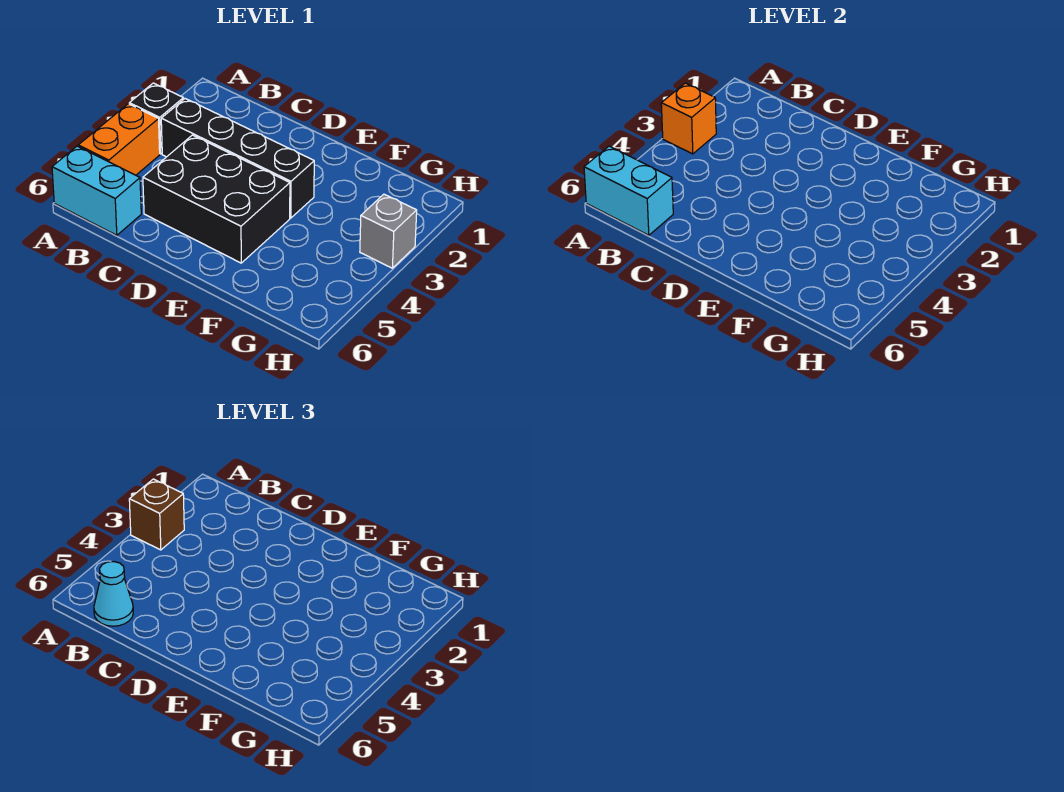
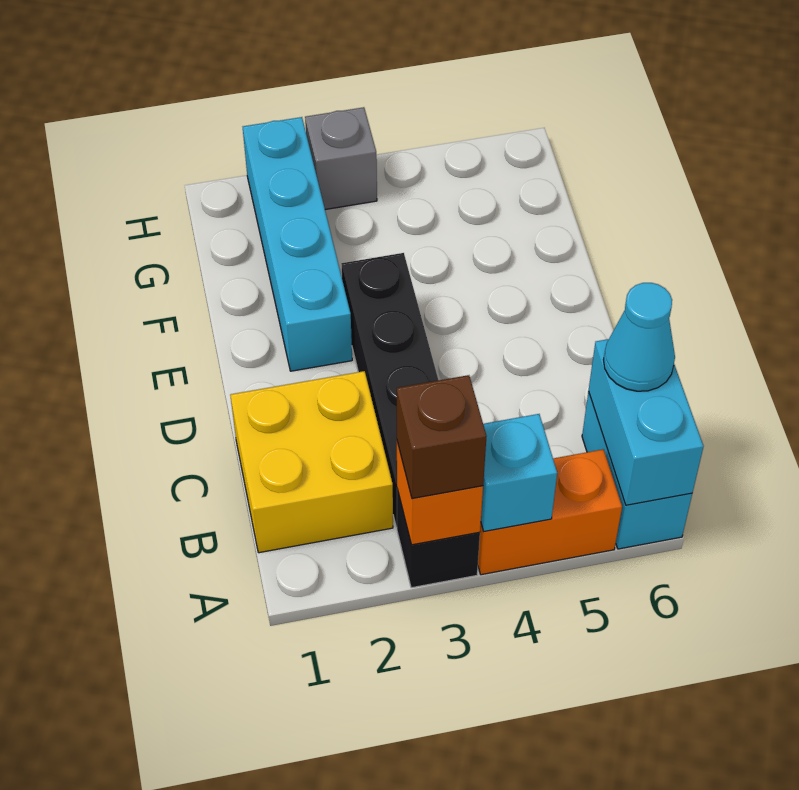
none -> cyan brick A4 level 2
none -> yellow brick B1:C2 level 1
black brick C4:E5 level 1 -> none
none -> cyan brick E2:H2 level 1

